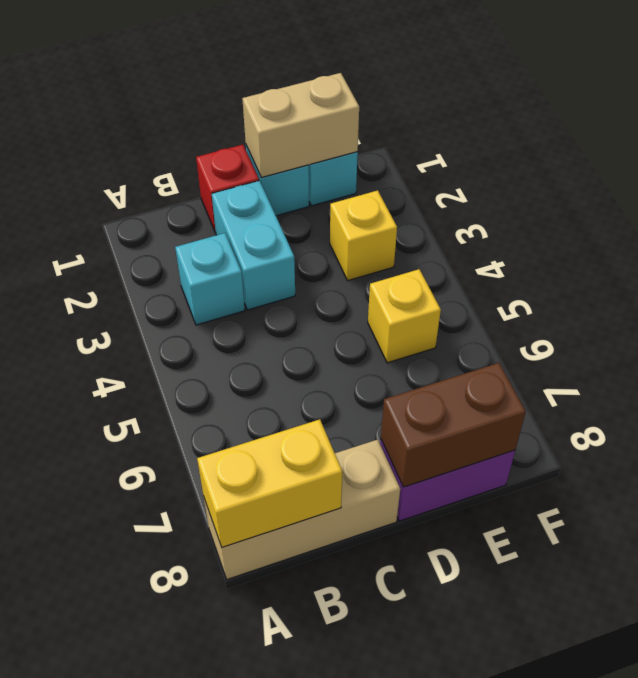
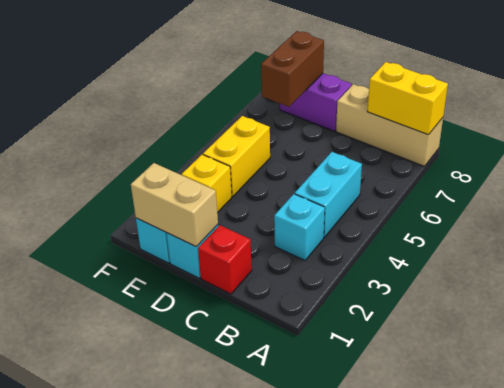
cyan brick C2:C3 level 1 -> cyan brick B4:B5 level 1
brown brick D8:E8 level 2 -> brown brick E7:E8 level 2
yellow brick E5 level 1 -> yellow brick E4:E5 level 1

